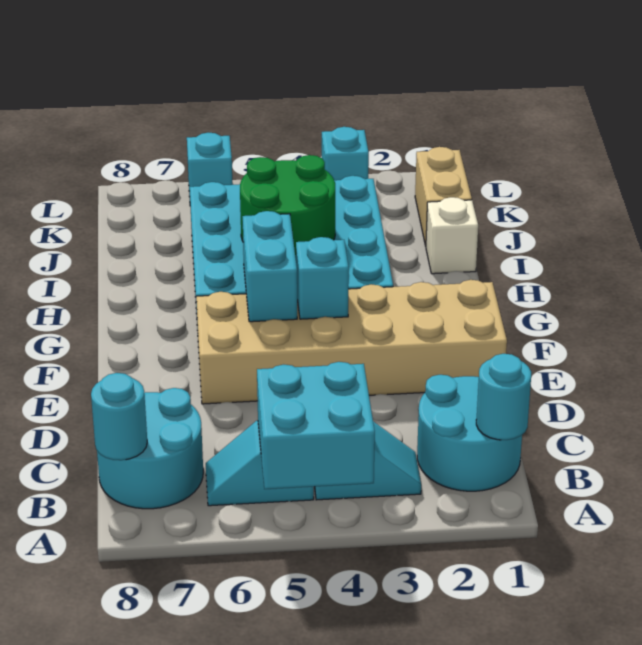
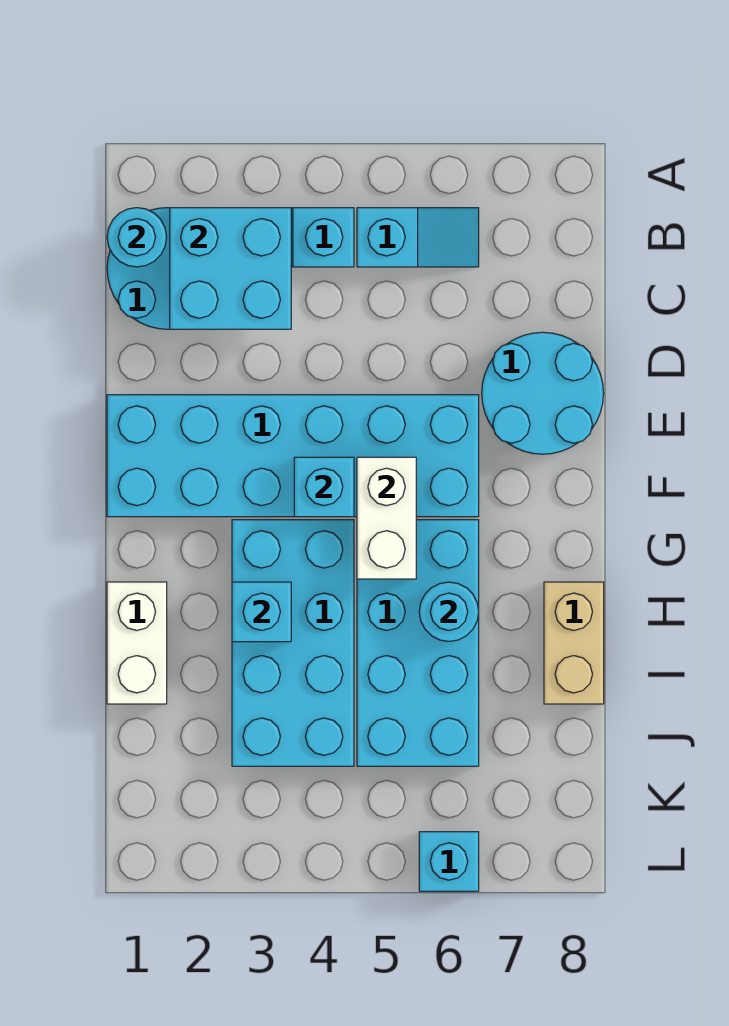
cyan brick A4:B5 level 2 -> cyan brick B2:C3 level 2
cyan round brick B7:C8 level 1 -> cyan round brick D7:E8 level 1
cyan round brick B8 level 2 -> cyan round brick H6 level 2
tan brick E1:F6 level 1 -> cyan brick E1:F6 level 1
cyan brick F5:G5 level 2 -> white brick F5:G5 level 2
green round brick H4:I5 level 2 -> none
white brick I1 level 1 -> white brick H1:I1 level 1
tan brick J1:K1 level 1 -> tan brick H8:I8 level 1
cyan brick L3 level 1 -> cyan brick H3 level 2

